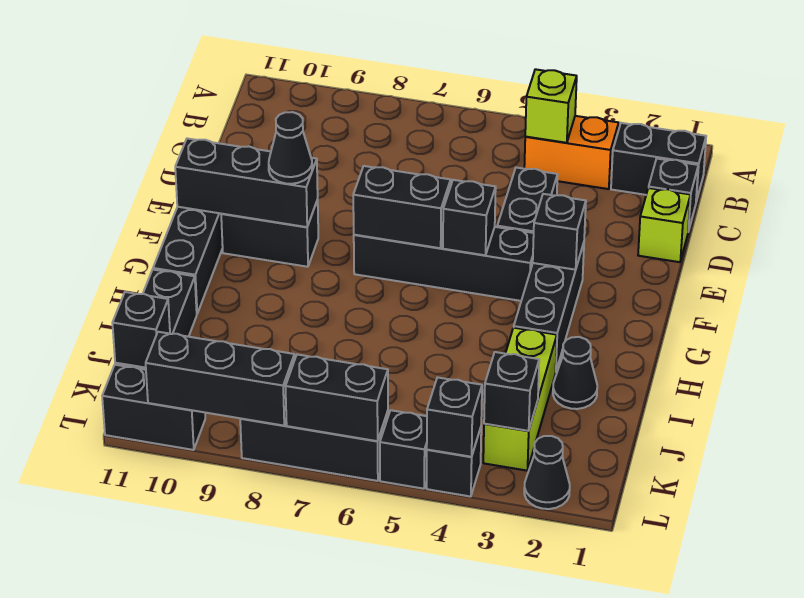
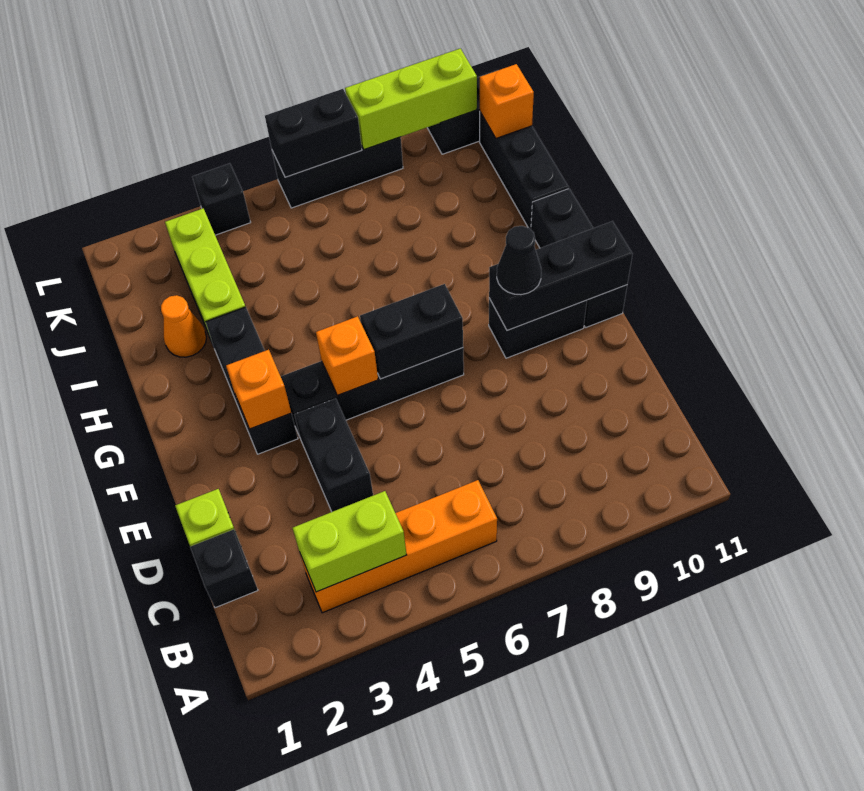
black brick B1:B2 level 1 -> none
orange brick B3:B4 level 1 -> orange brick B3:B6 level 1
lime brick B4 level 2 -> lime brick B3:B4 level 2
black brick F3 level 2 -> orange brick F3 level 2
black brick F5 level 2 -> orange brick F5 level 2
black cone I2 level 1 -> orange cone I2 level 1
black brick K3 level 2 -> none
black brick K11 level 2 -> orange brick K11 level 2
black cone L2 level 1 -> none
black brick L4 level 2 -> none
black brick L5 level 1 -> none
black brick L8:L10 level 2 -> lime brick L8:L10 level 2

